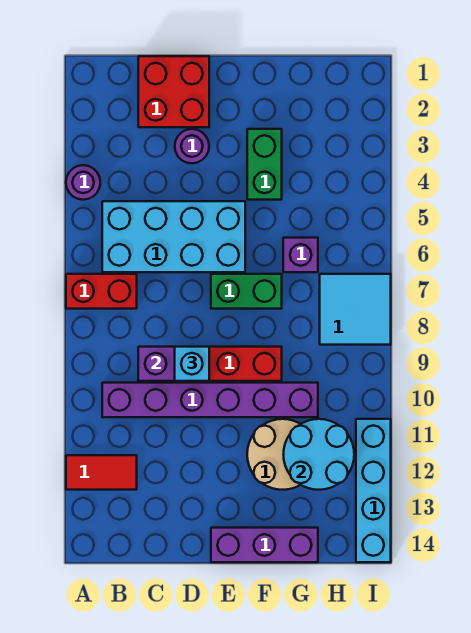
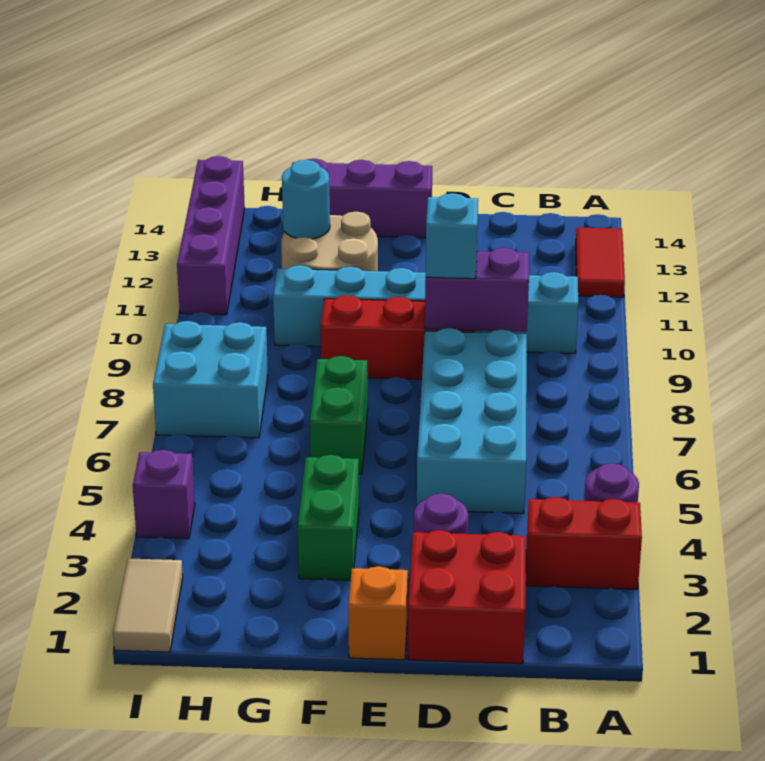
red brick A7:B7 level 1 -> red brick A3:B3 level 1
red tile A12:B12 level 1 -> red tile A12:A13 level 1
cyan brick B5:E6 level 1 -> cyan brick C5:D8 level 1
purple brick B10:G10 level 1 -> cyan brick B10:G10 level 1
none -> orange brick E1 level 1
green brick E7:F7 level 1 -> green brick F6:F7 level 1
purple brick G6 level 1 -> purple brick I4 level 1
cyan round brick G11:H12 level 2 -> cyan round brick G12 level 2
cyan tile H7:I8 level 1 -> cyan brick H7:I8 level 1
none -> tan tile I1:I2 level 1
cyan brick I11:I14 level 1 -> purple brick I11:I14 level 1

